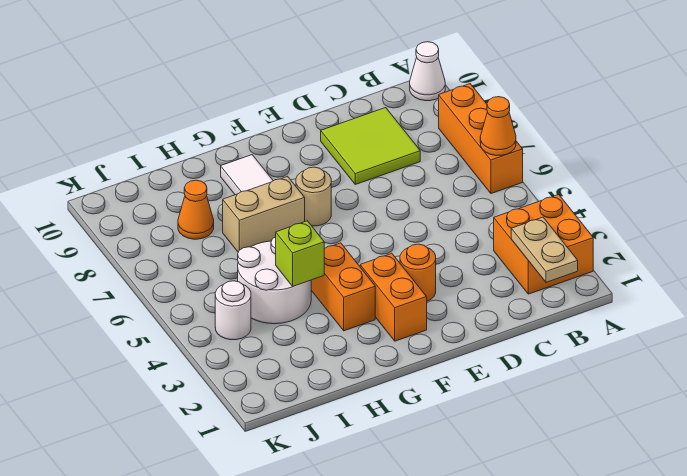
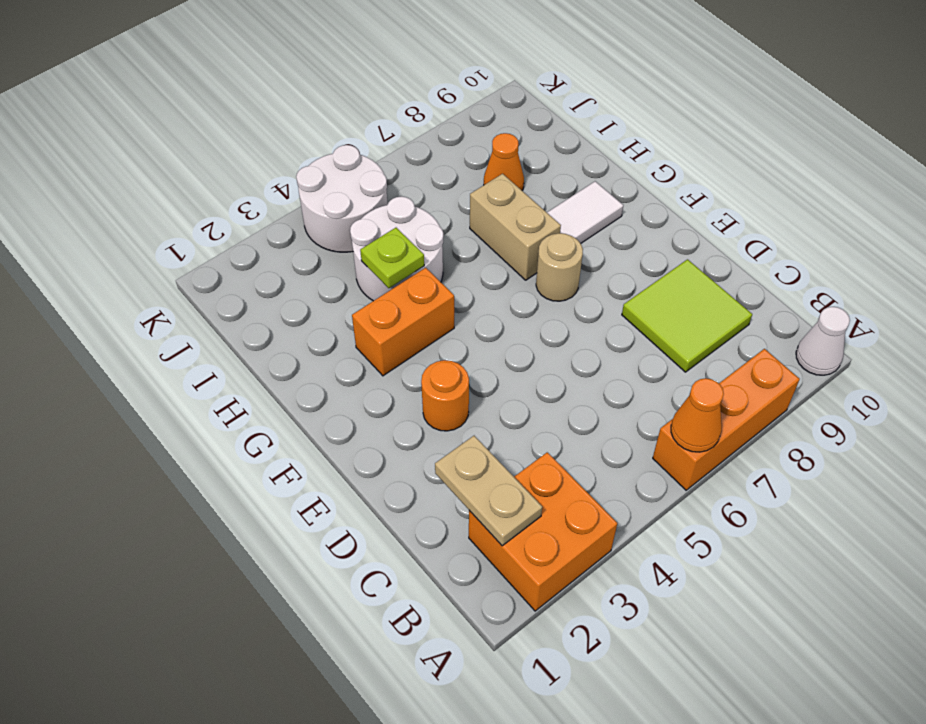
tan plate B1:B2 level 2 -> tan plate B2:C2 level 2
orange brick F2:F3 level 1 -> none
lime brick H4 level 2 -> lime plate H4 level 2
white round brick J4 level 1 -> white round brick J4:K5 level 1

